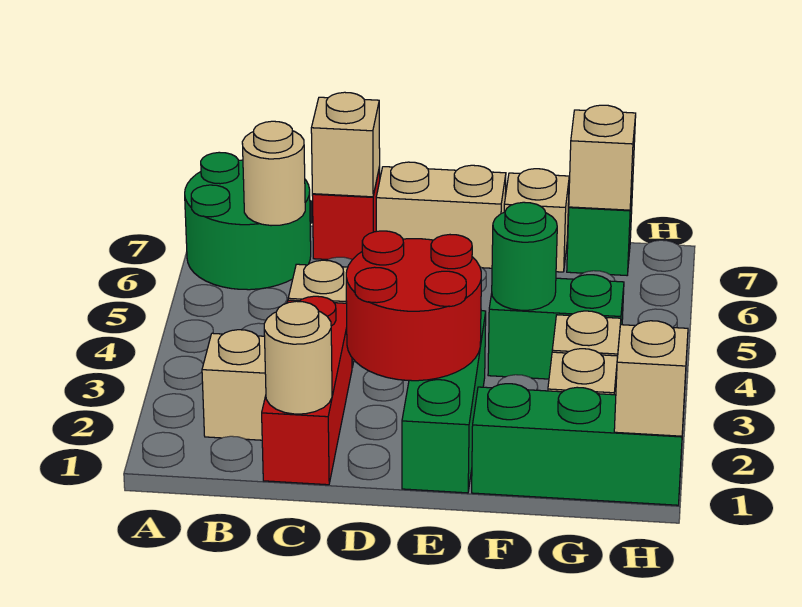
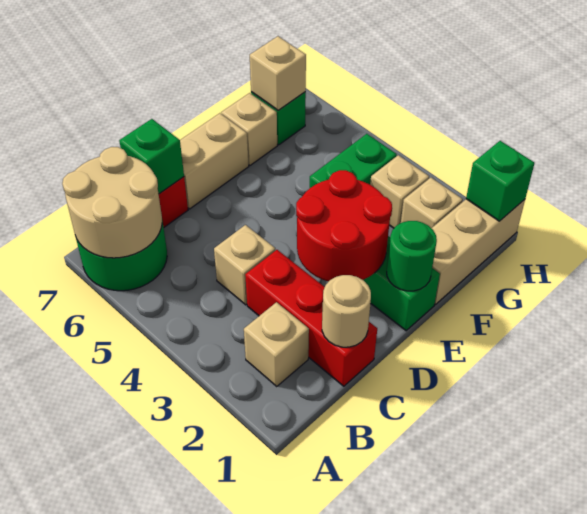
tan round brick B6 level 2 -> tan round brick A6:B7 level 2
tan brick C7 level 2 -> green brick C7 level 2
green brick F1:H1 level 1 -> tan brick F1:H1 level 1
green round brick F4 level 2 -> green round brick E1 level 2
tan brick H1 level 2 -> green brick H1 level 2

